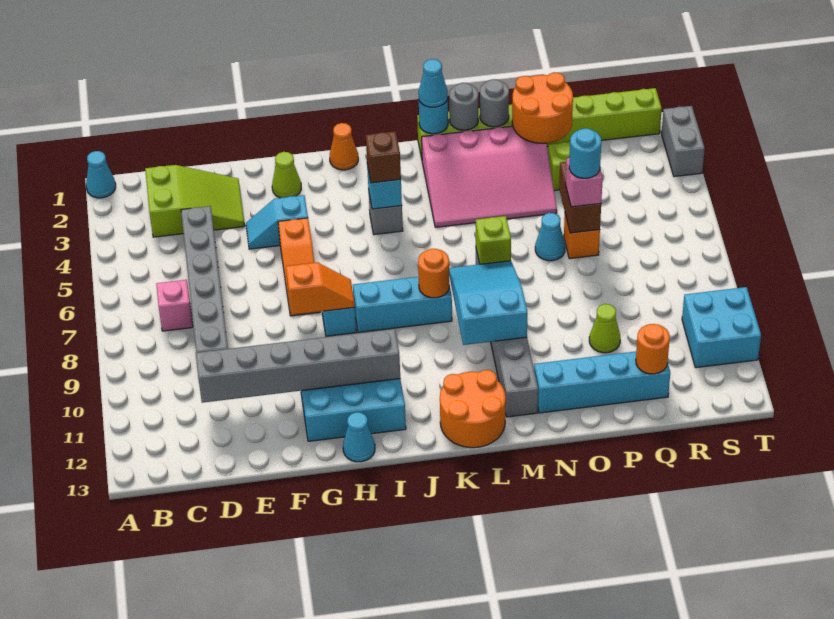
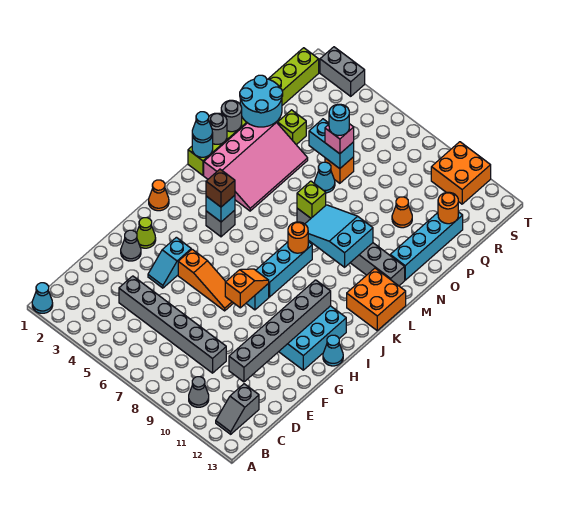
none -> grey cone B10 level 1
none -> grey slope B12:C12 level 1 top C
lime slope C2:E3 level 1 top C -> none
pink brick C7 level 1 -> none
none -> grey cone F2 level 1
orange round brick K12:L13 level 1 -> orange brick K12:L13 level 1
orange round brick O1:P2 level 2 -> cyan round brick O1:P2 level 2
brown brick P5:P6 level 2 -> cyan brick P5:P6 level 2
lime cone P10 level 1 -> orange cone P10 level 1
cyan brick S10:T11 level 1 -> orange brick S10:T11 level 1

